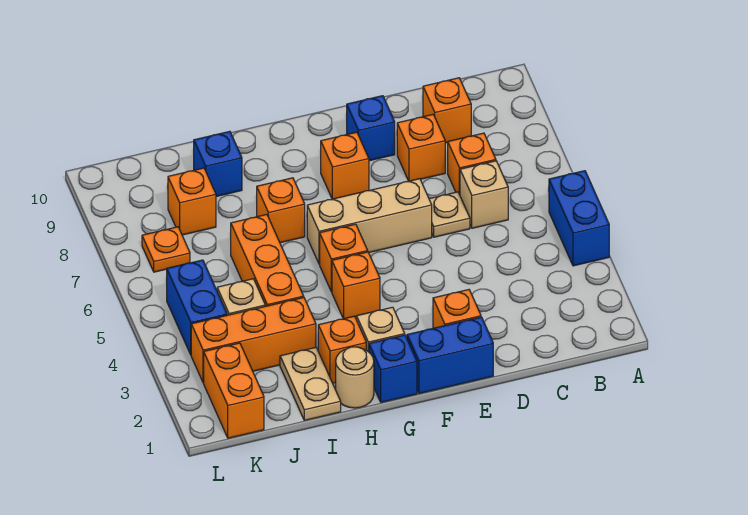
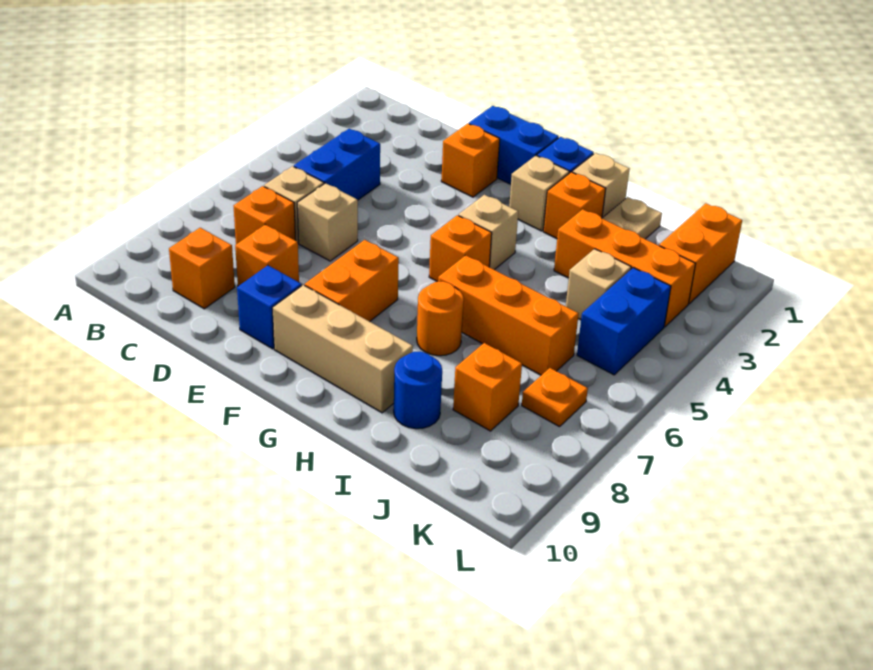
blue brick A4:A5 level 1 -> blue brick C4:C5 level 1
tan plate D6 level 1 -> tan brick D6 level 1
tan brick E6:G6 level 1 -> tan brick F9:H9 level 1
orange brick F8 level 1 -> orange brick F7:F8 level 1
orange brick G4 level 1 -> tan brick G4 level 1
tan round brick H1 level 1 -> tan brick H1 level 1
orange brick H7 level 1 -> orange round brick H7 level 1
orange brick I4:I6 level 1 -> orange brick H6:J6 level 1
blue brick I9 level 1 -> blue round brick I9 level 1

